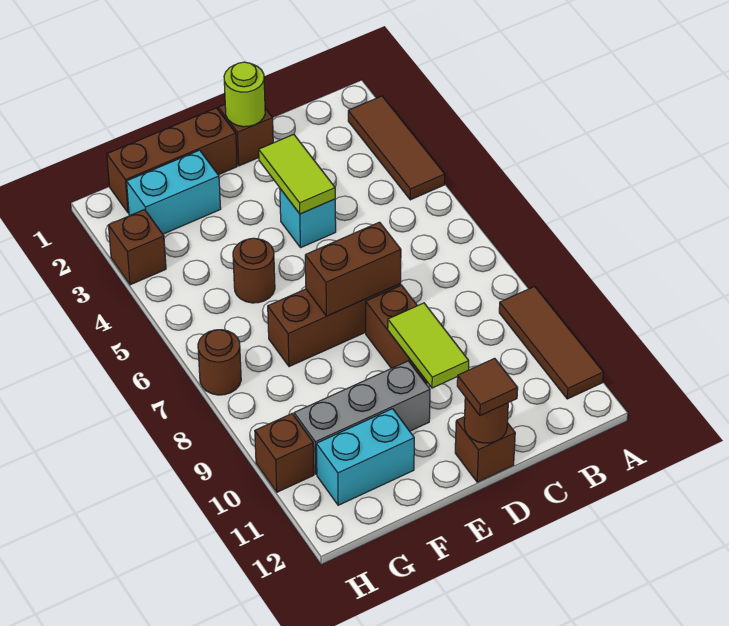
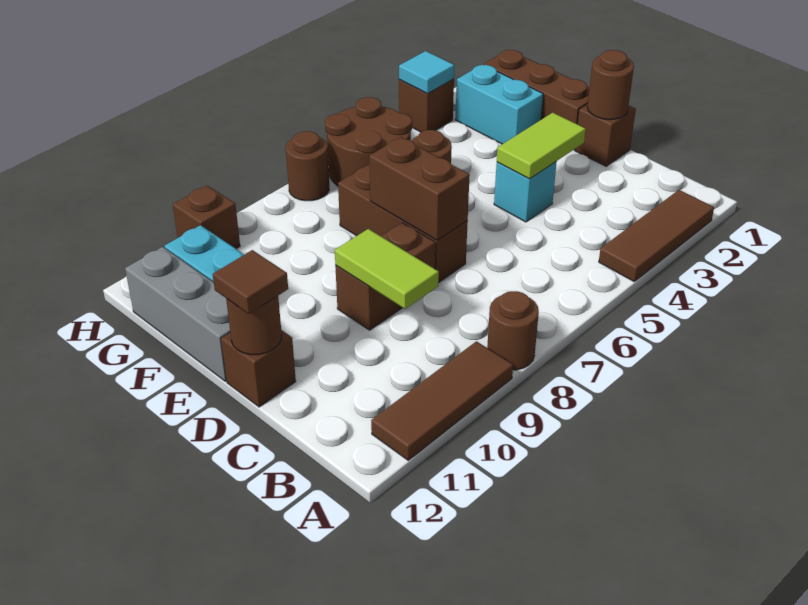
none -> brown round brick A8 level 1
lime round brick D1 level 2 -> brown round brick D1 level 2
lime tile D9:D10 level 2 -> lime tile C9:D9 level 2
grey brick E10:G10 level 1 -> grey brick E12:G12 level 1
none -> brown round brick G5:H6 level 1
none -> cyan tile H3 level 2

